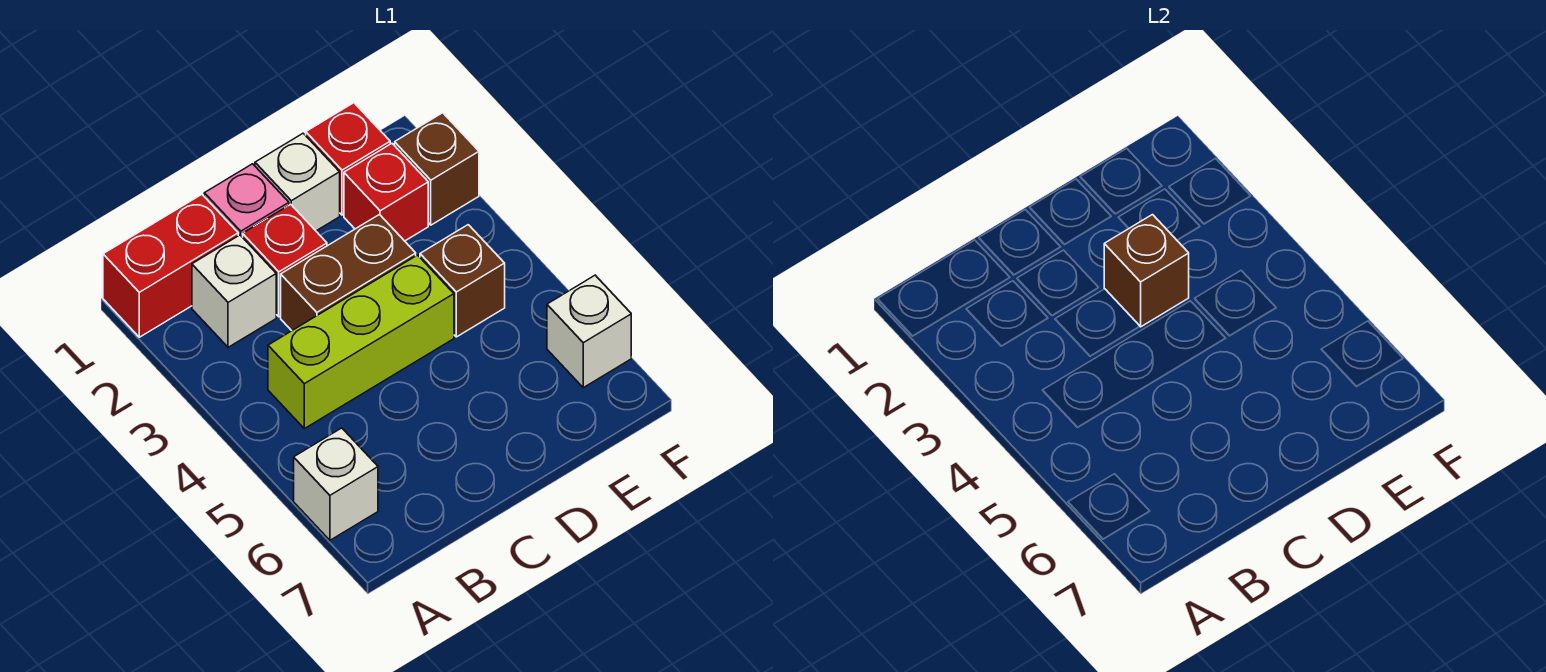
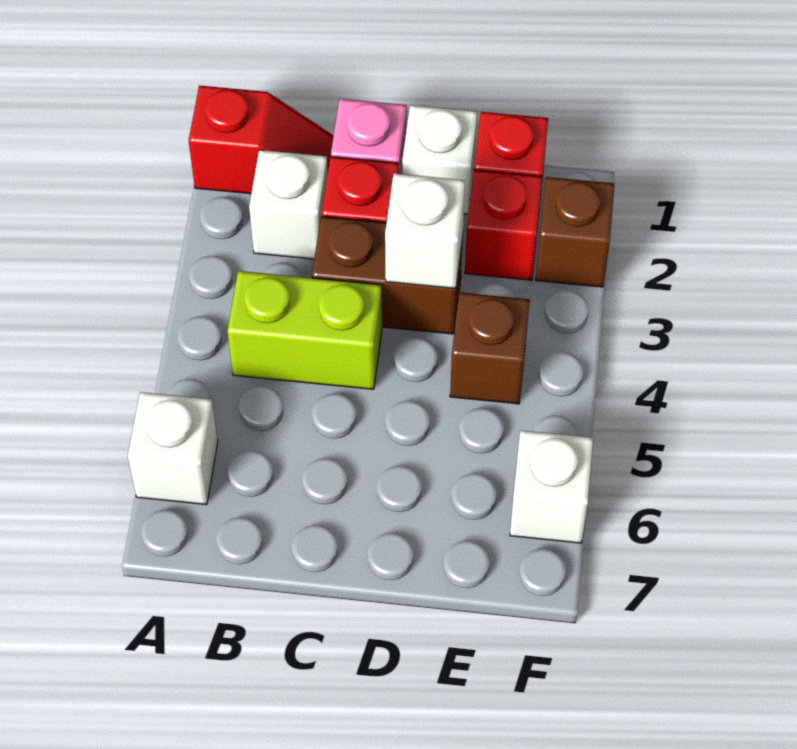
red brick A1:B1 level 1 -> red slope A1:B1 level 1 top A
lime brick B4:D4 level 1 -> lime brick B4:C4 level 1
brown brick D3 level 2 -> white brick D3 level 2

